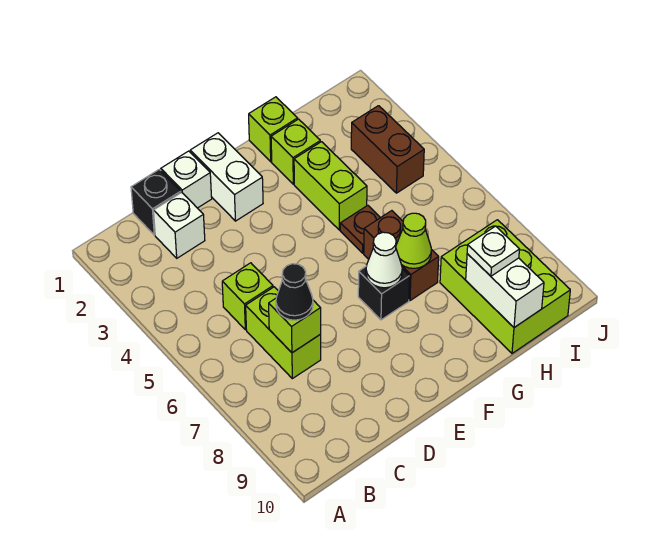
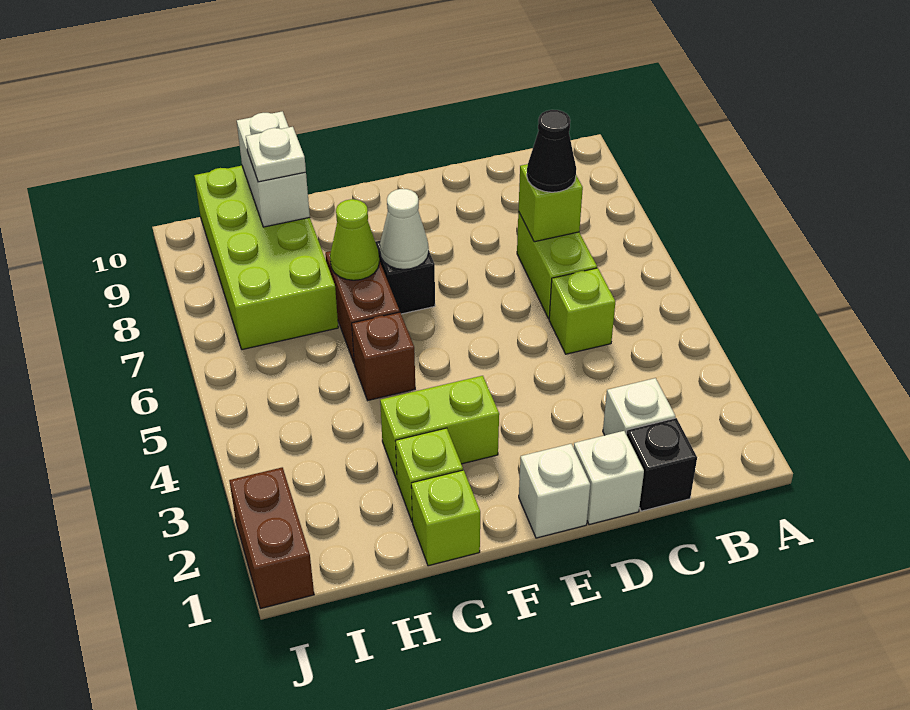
white brick E1:E2 level 1 -> white brick E1 level 1
lime brick G3:G4 level 1 -> lime brick F3:G3 level 1
brown plate G5 level 1 -> brown brick G5 level 1
lime brick H8:I10 level 1 -> lime brick H7:I10 level 1
brown brick I3:I4 level 1 -> brown brick J1:J2 level 1

